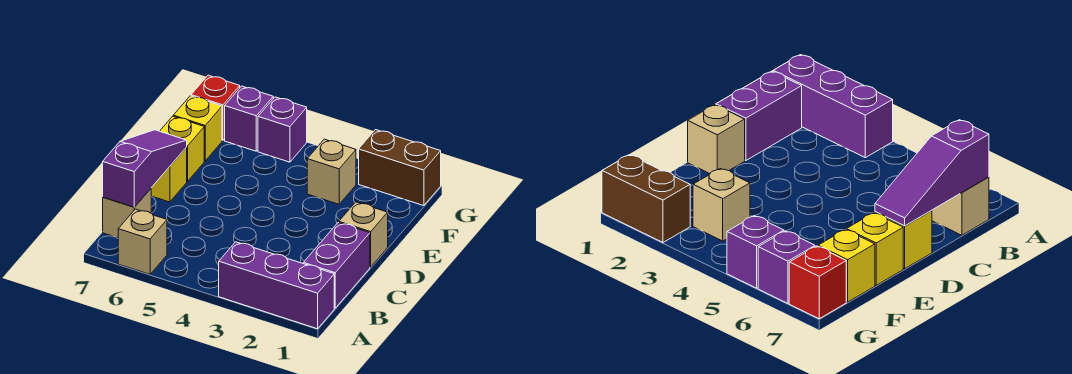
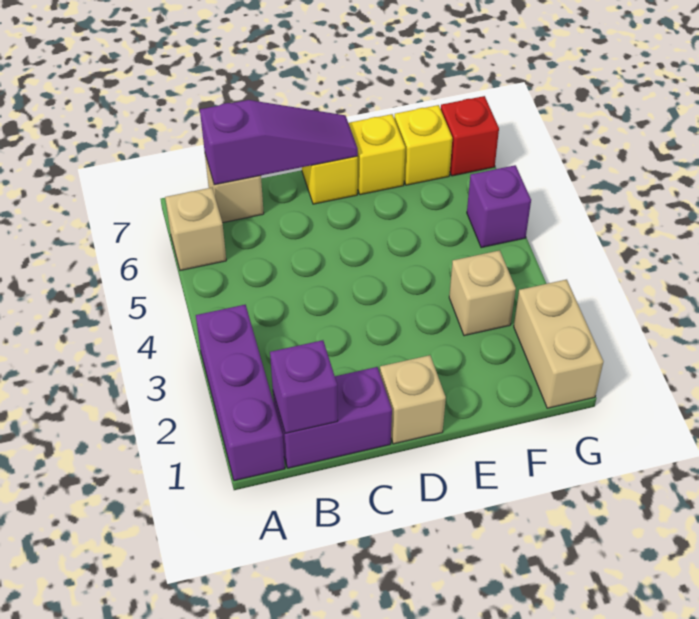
brown brick G1:G2 level 1 -> tan brick G1:G2 level 1
purple brick G6 level 1 -> purple brick B1 level 2

